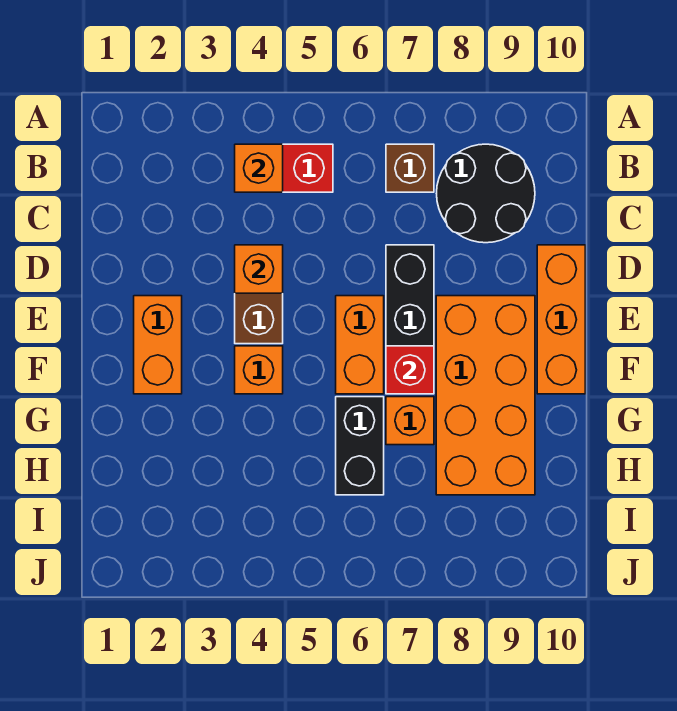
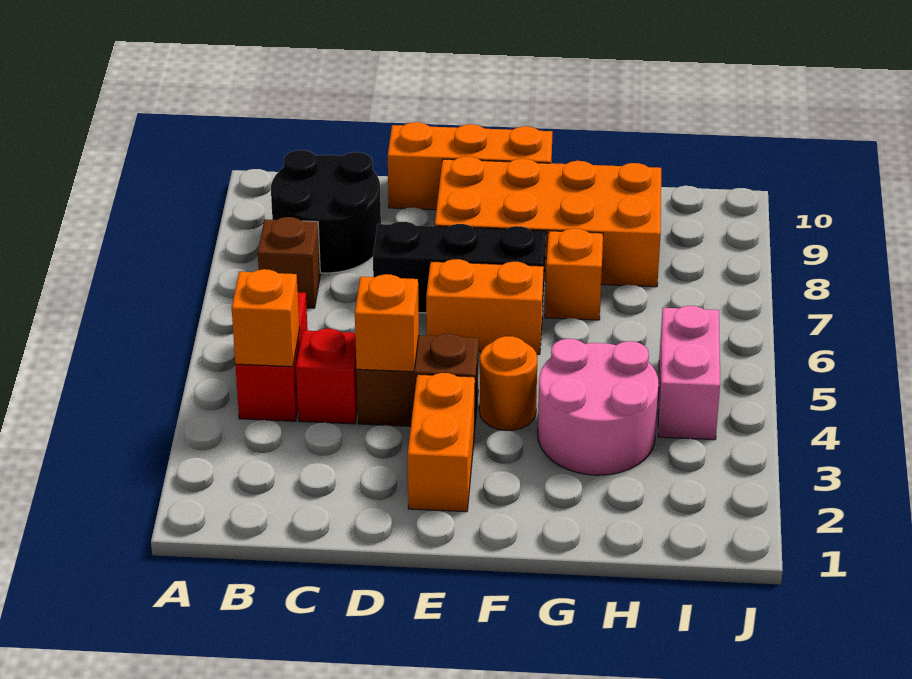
orange brick E2:F2 level 1 -> orange brick E2:E3 level 1
orange brick F4 level 1 -> orange round brick F4 level 1
red brick F7 level 2 -> red brick C4 level 1
none -> pink round brick G3:H4 level 1
black brick G6:H6 level 1 -> none
none -> pink brick I4:I5 level 1

